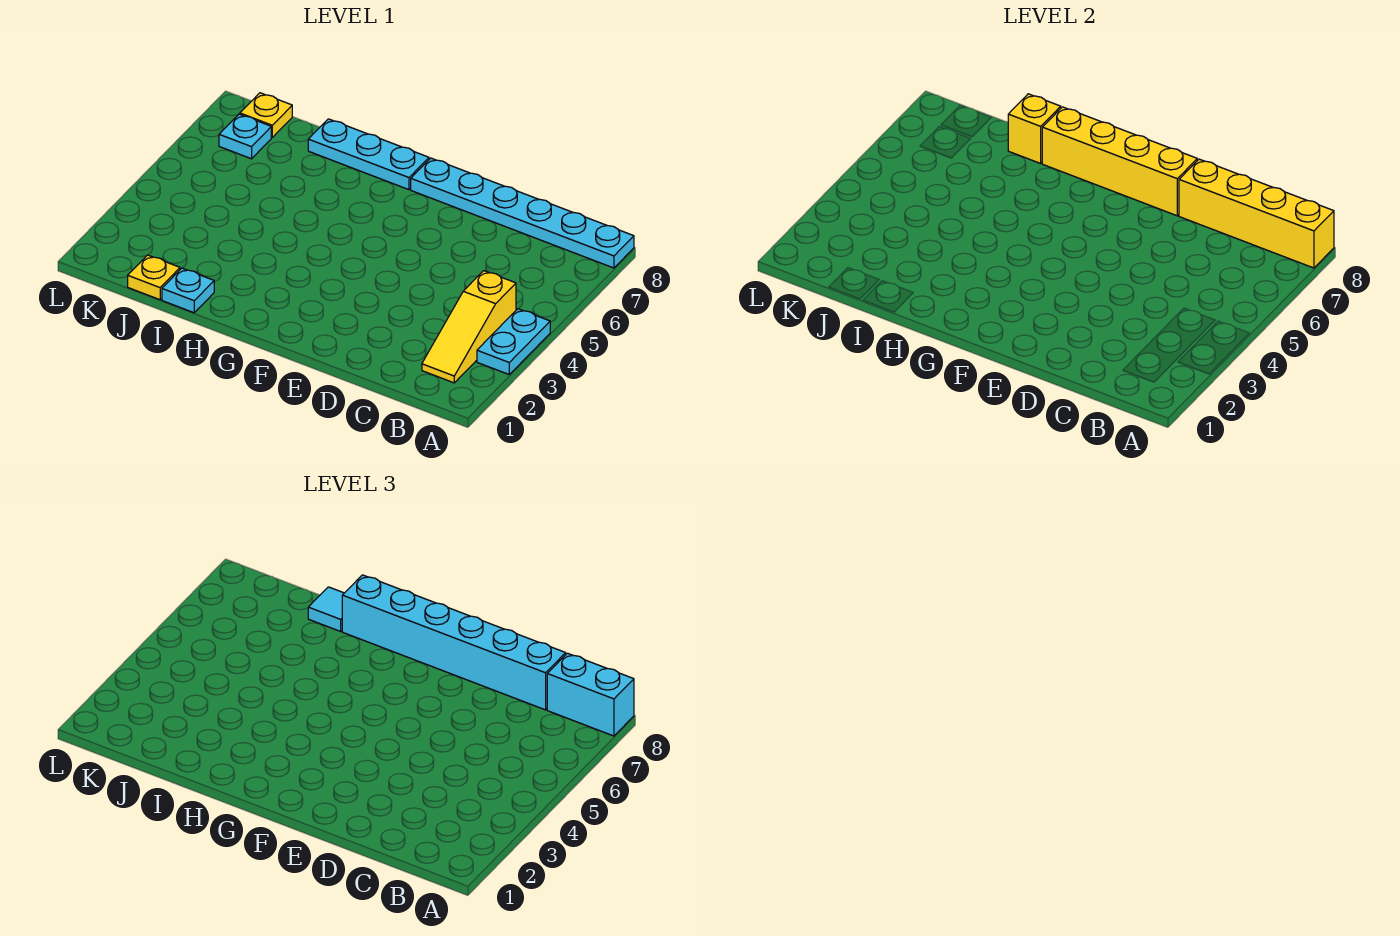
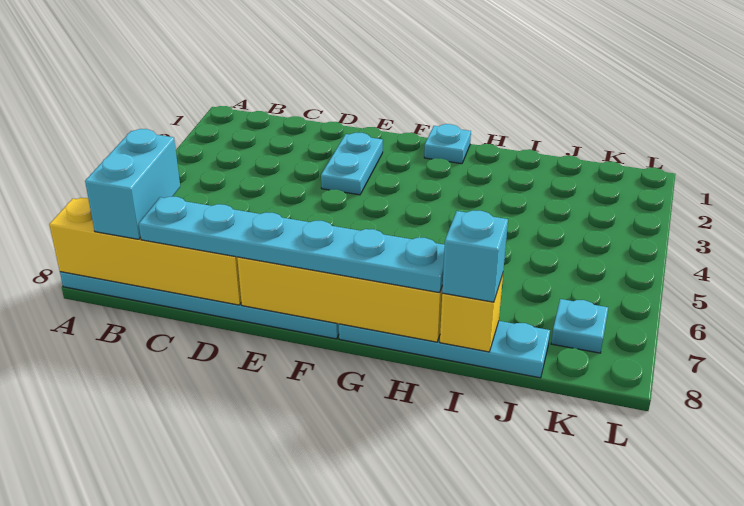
cyan plate A3:A4 level 1 -> cyan plate E2:E3 level 1
cyan brick A8:B8 level 3 -> cyan brick B7:B8 level 3
yellow slope B2:B4 level 1 top 4 -> none
cyan brick C8:H8 level 3 -> cyan plate C8:H8 level 3
cyan plate G8:I8 level 1 -> cyan plate G8:J8 level 1
cyan plate I1 level 1 -> cyan plate G1 level 1
cyan tile I8 level 3 -> cyan brick I8 level 3
yellow plate J1 level 1 -> none
yellow plate K8 level 1 -> none

